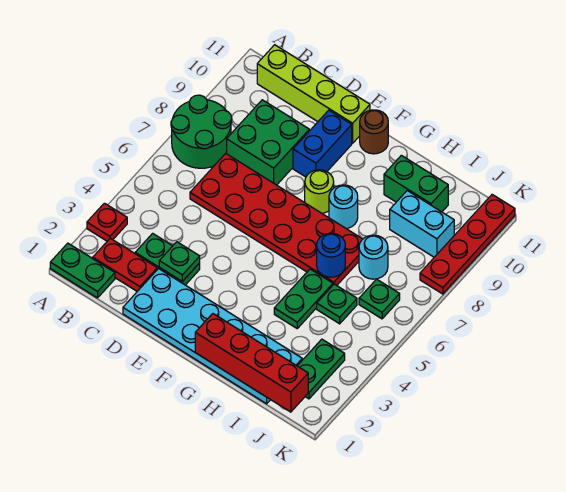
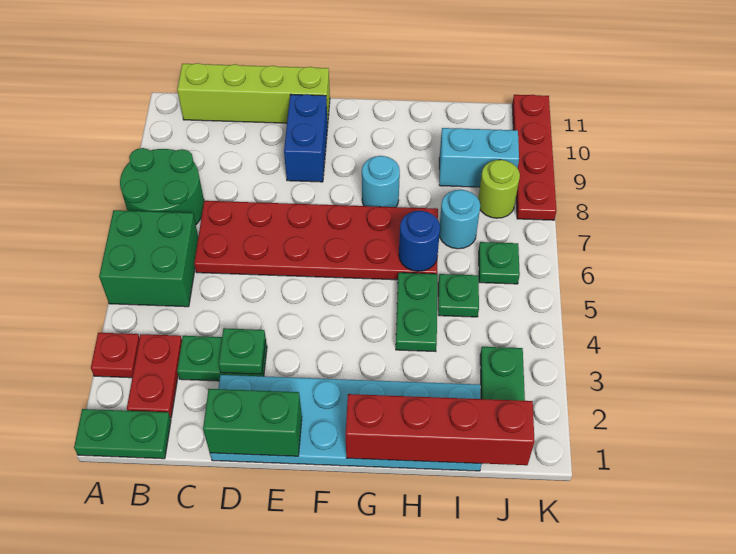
red plate B2:C2 level 1 -> red plate B2:B3 level 1
green brick C8:D9 level 1 -> green brick A5:B6 level 1
lime round brick F8 level 1 -> lime round brick J8 level 1
brown round brick F11 level 1 -> none
green brick H10:I10 level 1 -> green brick D1:E1 level 2

